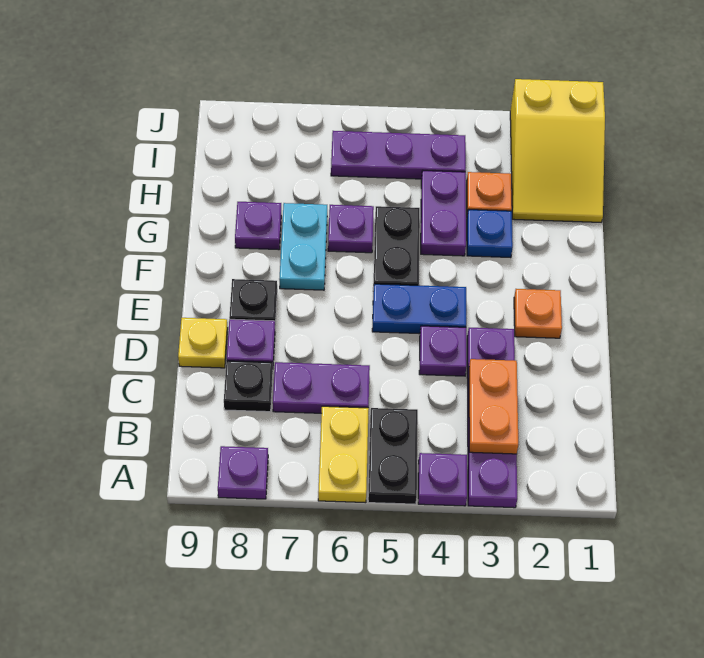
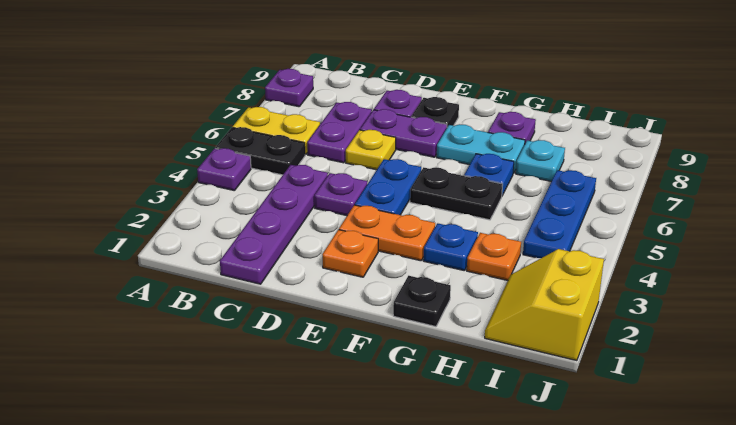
purple plate A3:D3 level 1 -> purple plate C1:C4 level 1
orange plate B3:C3 level 2 -> orange plate E3:F3 level 1
black plate C8 level 1 -> black plate G1 level 1
yellow plate D9 level 1 -> yellow plate D6 level 1
purple plate G4:H4 level 1 -> purple plate D7:E7 level 1
purple plate G6 level 1 -> blue plate G6 level 1
yellow slope H1:J2 level 1 top J -> yellow slope I1:J2 level 1 top J
none -> cyan plate H7 level 1
purple plate I4:I6 level 1 -> blue plate I4:I6 level 1

